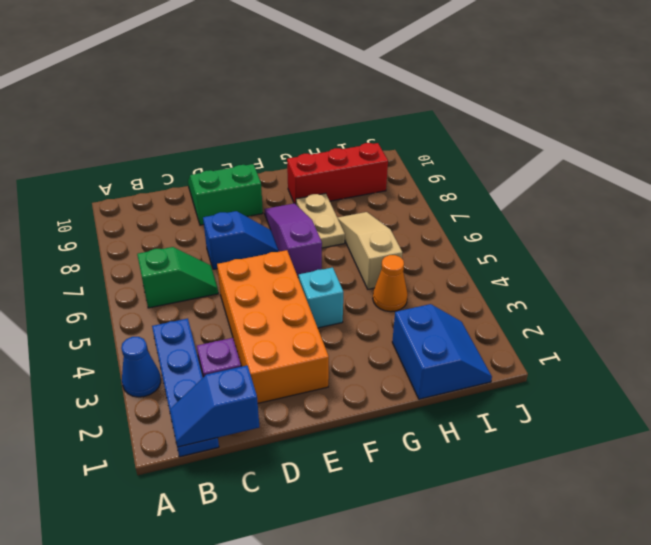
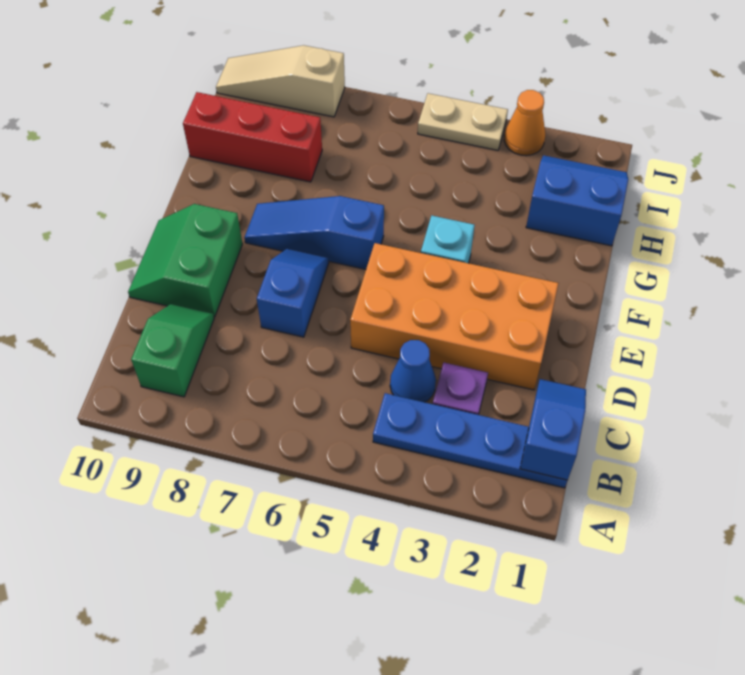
blue cone A3 level 1 -> blue cone C4 level 1
blue slope B1:C1 level 2 top C -> blue slope B1:C1 level 2 top B
green slope B6:C6 level 1 top B -> green slope B9:C9 level 1 top B
purple slope F6:F8 level 1 top 6 -> blue slope F6:F8 level 1 top 6
tan plate G7:G8 level 1 -> tan plate J4:J5 level 1
red brick G9:I9 level 1 -> red brick H8:H10 level 1
orange cone H4 level 1 -> orange cone J3 level 1
tan slope H5:H7 level 1 top 5 -> tan slope J8:J10 level 1 top 8

